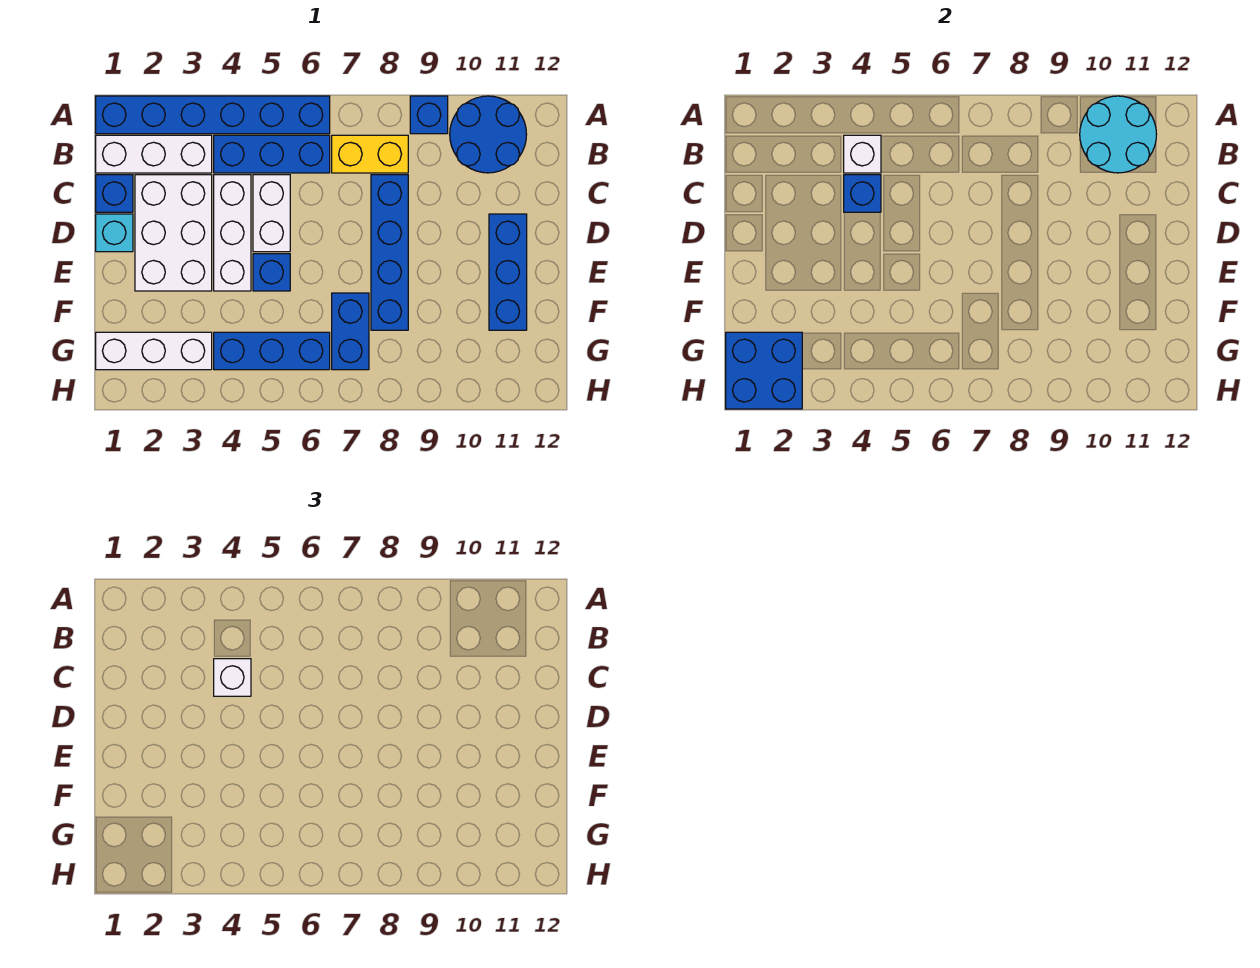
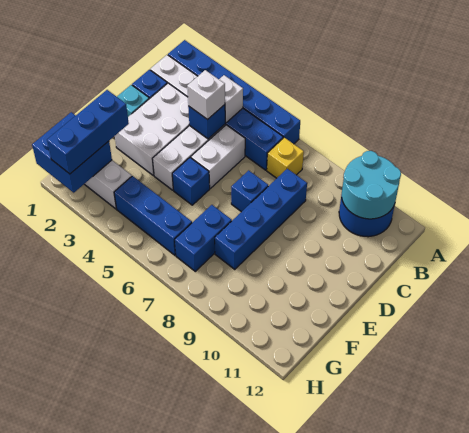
blue brick A9 level 1 -> blue brick D7 level 1
yellow brick B7:B8 level 1 -> yellow brick B7 level 1
blue brick D11:F11 level 1 -> blue brick F2:H2 level 3

